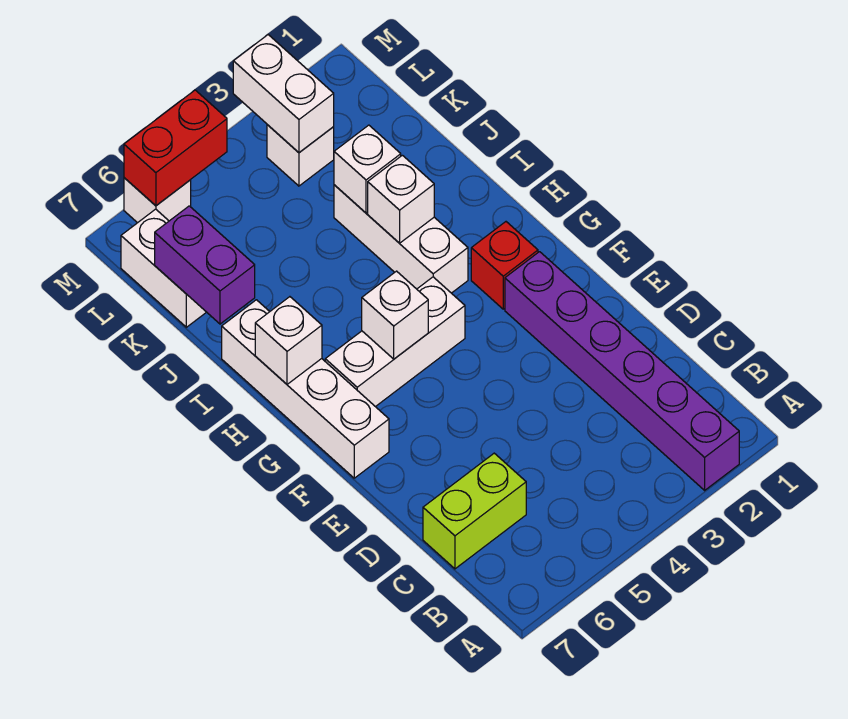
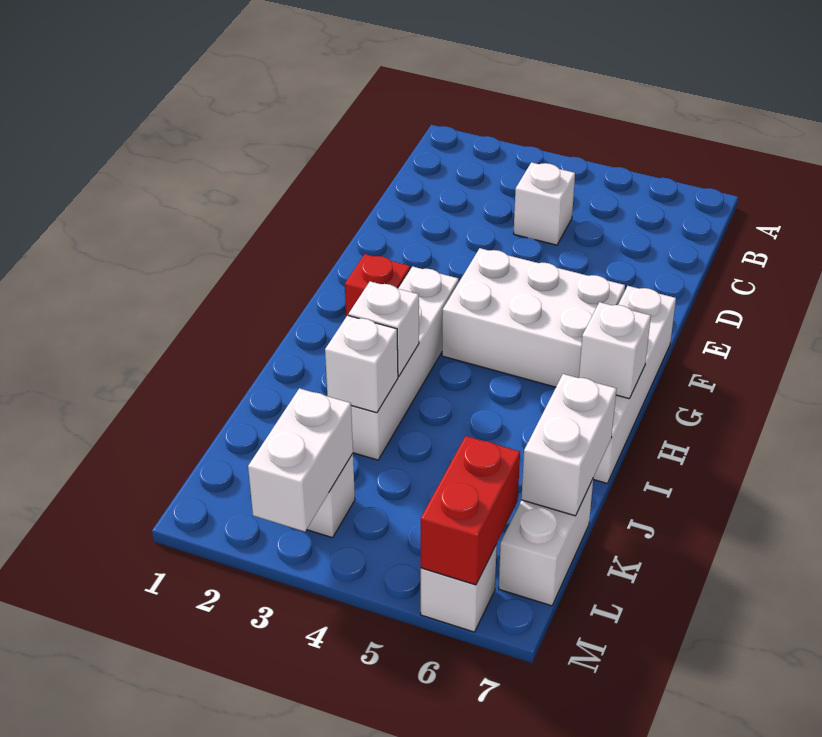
purple brick A2:F2 level 1 -> none
lime brick C6:C7 level 1 -> none
white brick G4:G6 level 1 -> white brick F4:G6 level 1
white brick G5 level 2 -> white brick C4 level 1
white brick H3:J3 level 1 -> white brick G3:J3 level 1
purple brick J7:K7 level 2 -> white brick J7:K7 level 2
red brick M5:M6 level 2 -> red brick L6:M6 level 2

